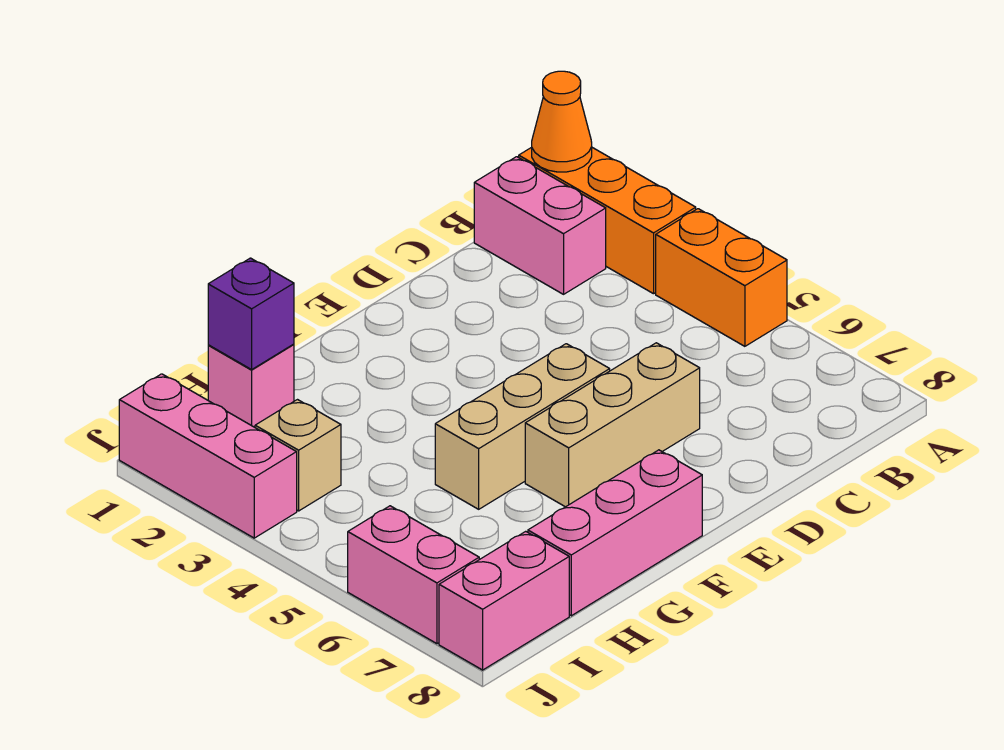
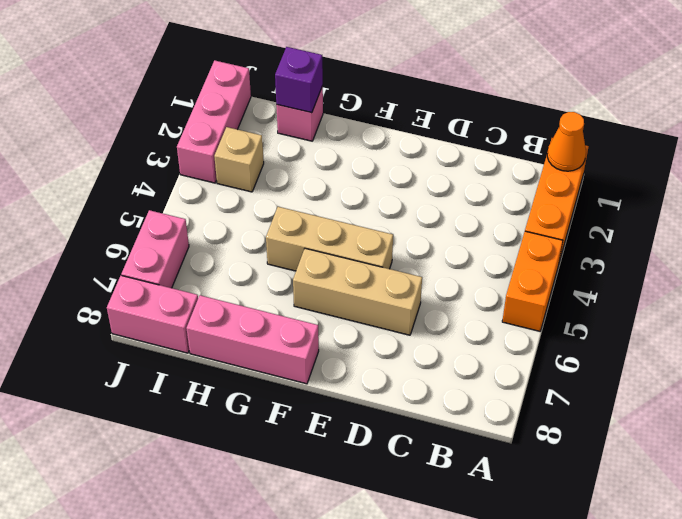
pink brick B1:B2 level 1 -> none

